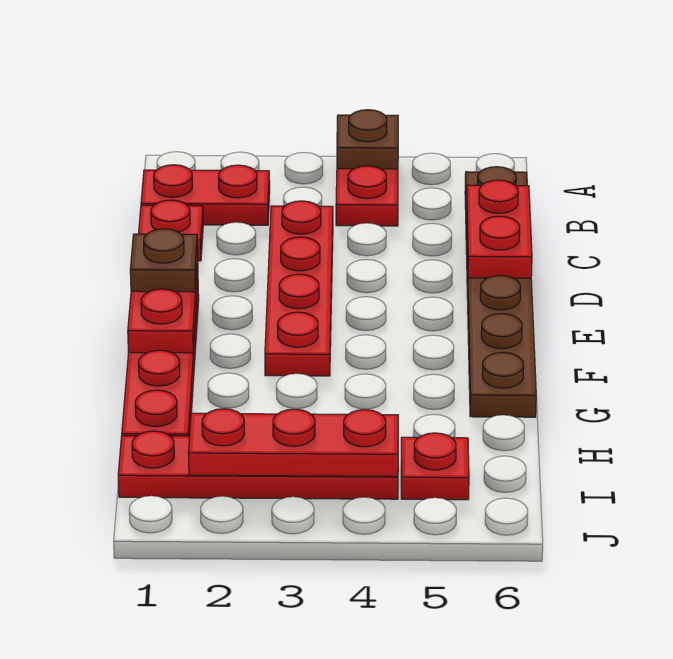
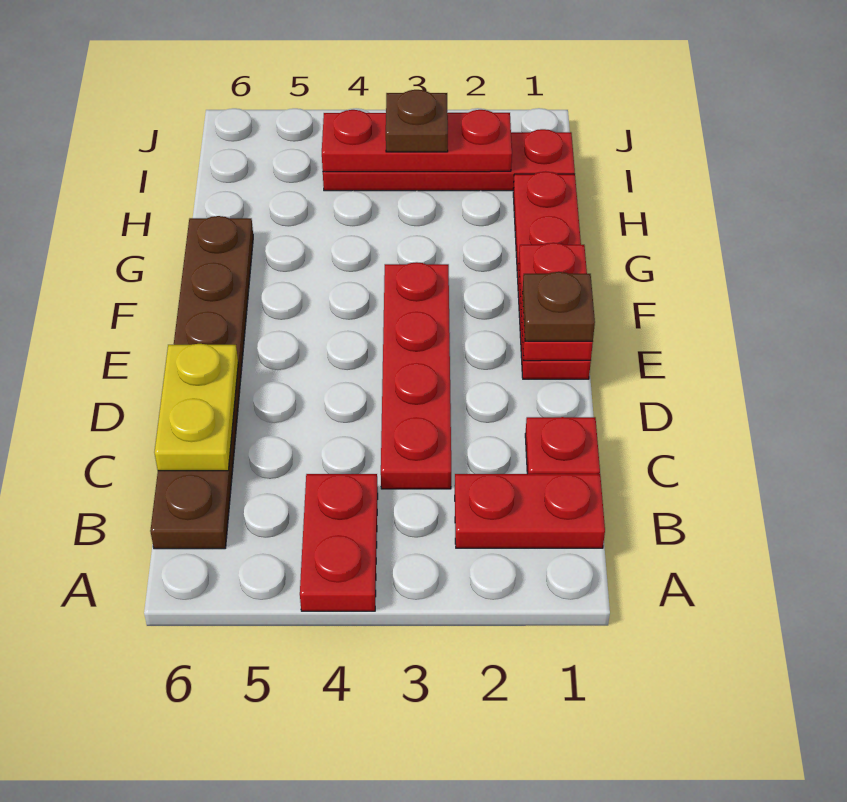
brown plate A4 level 2 -> brown plate I3 level 3
red plate C6:D6 level 2 -> yellow plate C6:D6 level 2
red plate I5 level 1 -> none

